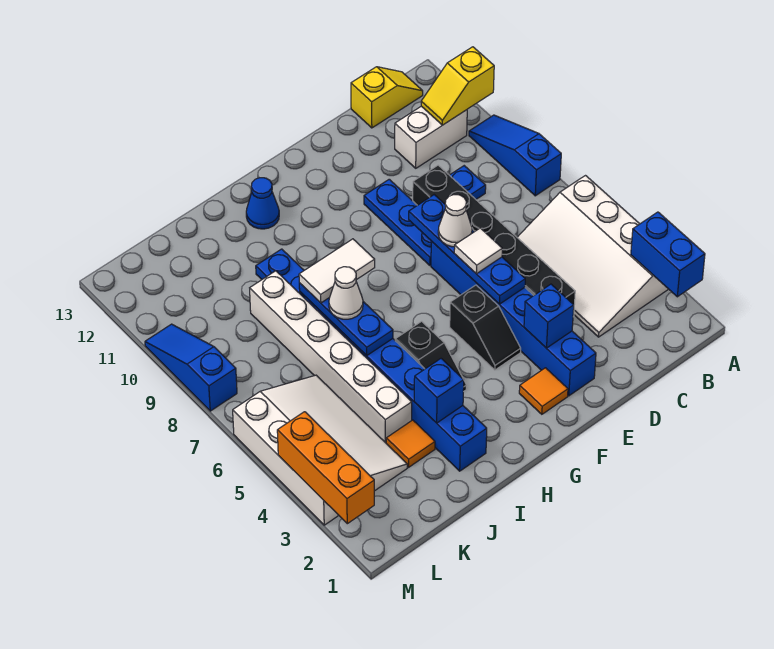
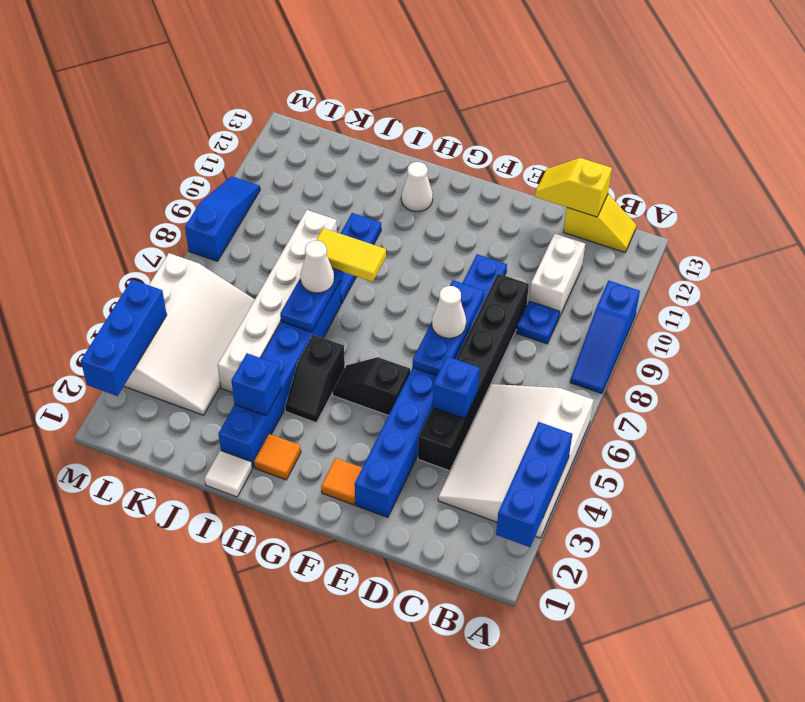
blue brick A2:A3 level 2 -> blue brick A2:A4 level 2
blue slope A8:A10 level 1 top 8 -> blue slope A8:A10 level 1 top 10
yellow slope A11:B11 level 2 top A -> yellow slope C13:D13 level 2 top C
white brick B11:C11 level 1 -> white brick C10:C11 level 1
blue brick E3 level 2 -> blue brick D5 level 2
blue plate E5:E8 level 2 -> blue plate E6:E8 level 2
white tile E6 level 3 -> white tile I1 level 1
black slope F4:F5 level 1 top 5 -> black slope F5:G5 level 1 top F
white tile H8:I8 level 3 -> yellow tile H8:I8 level 3
blue cone H12 level 1 -> white cone H12 level 1
orange tile J3 level 1 -> orange tile H2 level 1
orange brick M2:M4 level 2 -> blue brick M2:M4 level 2

